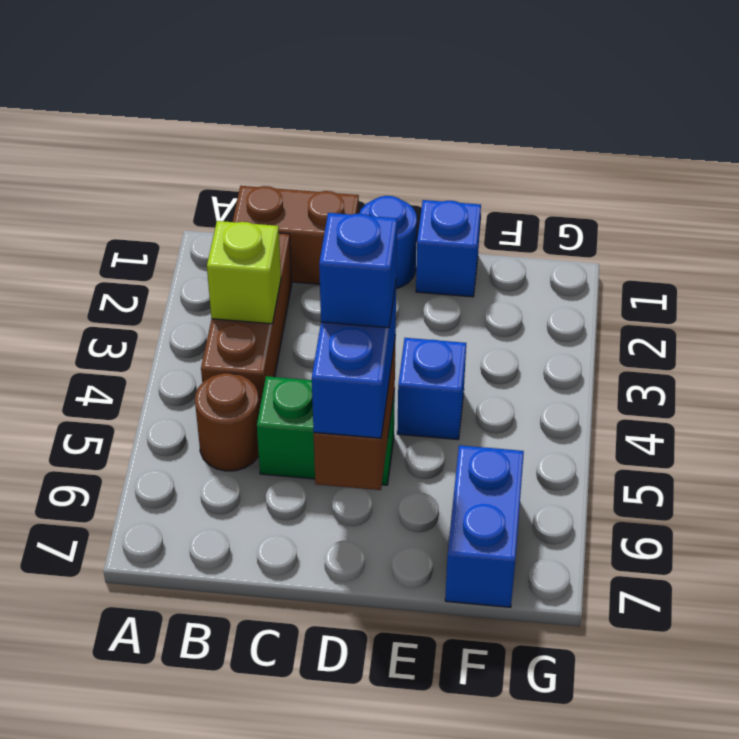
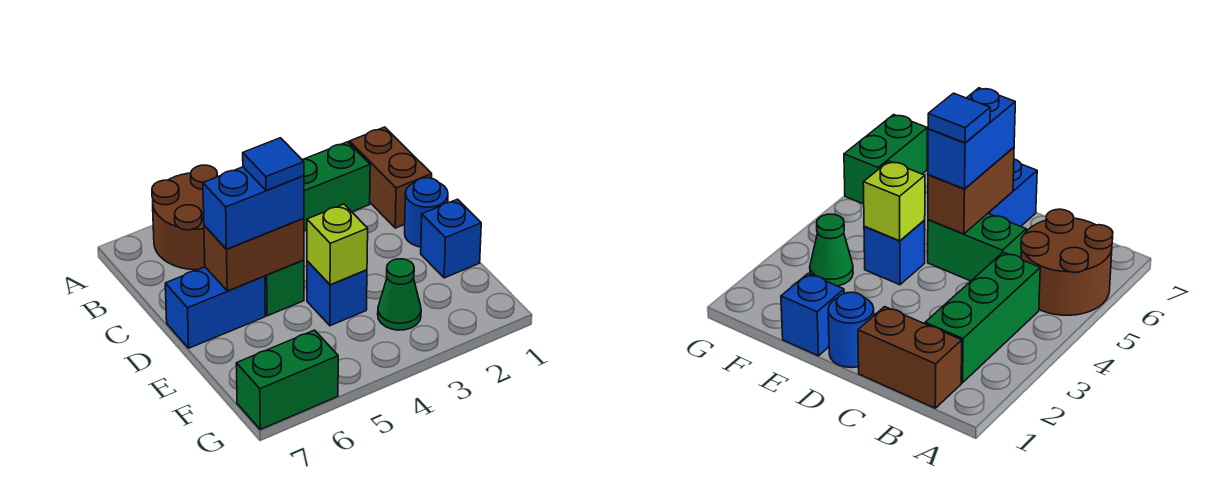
brown brick B2:B4 level 1 -> green brick B2:B4 level 1
lime brick B3 level 2 -> lime brick E4 level 2
brown round brick B5 level 1 -> brown round brick A5:B6 level 1
blue brick D5 level 4 -> blue tile D5 level 4
none -> green cone F3 level 1
blue brick F6:F7 level 1 -> blue brick D6:D7 level 1
none -> green brick G6:G7 level 1

